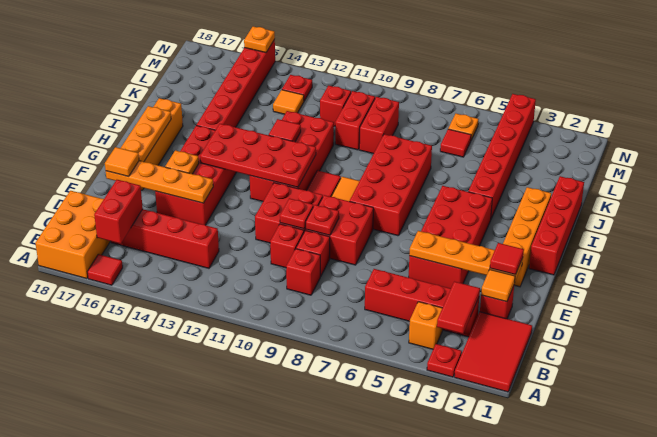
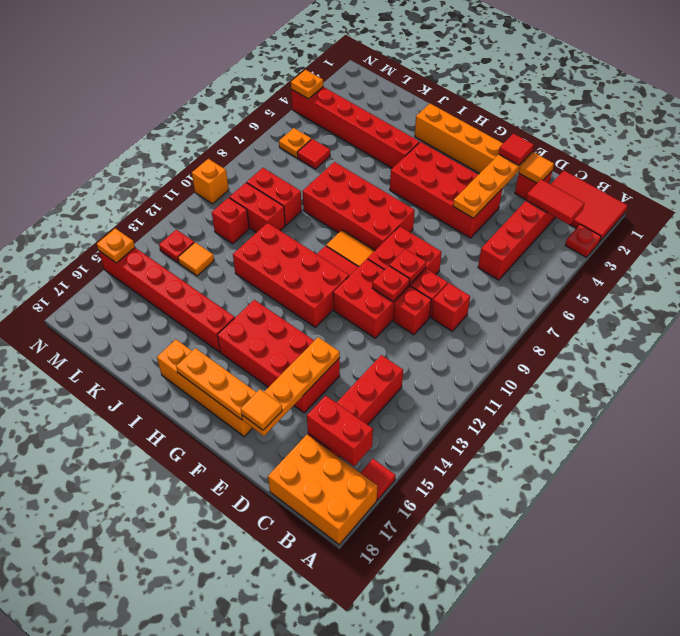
orange brick B4 level 1 -> orange brick N10 level 1
orange plate F15 level 2 -> orange plate N4 level 2
red brick G1:J1 level 1 -> none
red plate G11:H14 level 2 -> none
red tile I12 level 2 -> none

